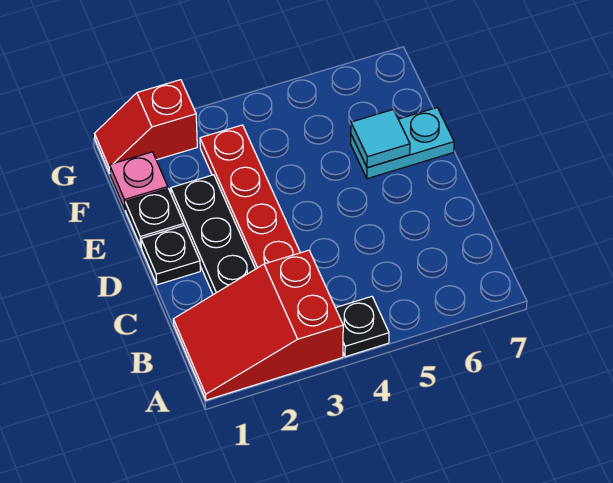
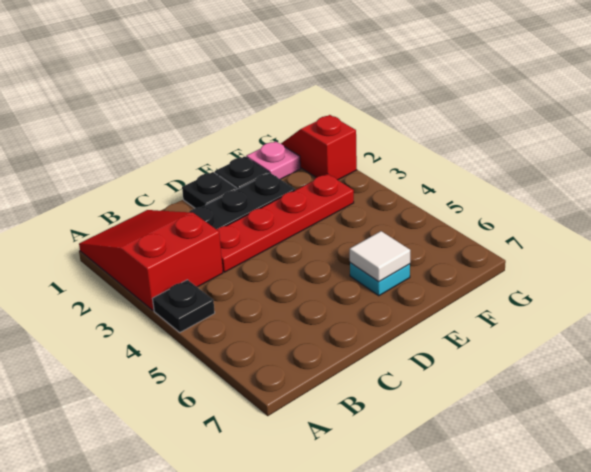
cyan plate E6:E7 level 1 -> cyan plate E6 level 1
cyan tile E6 level 2 -> white tile E6 level 2

